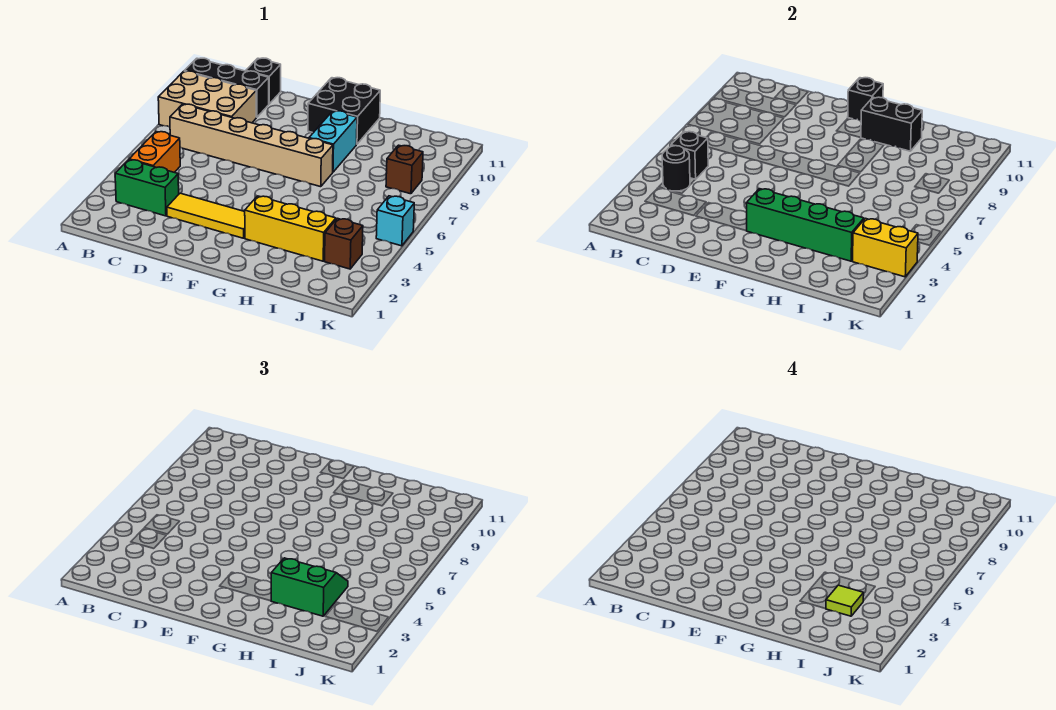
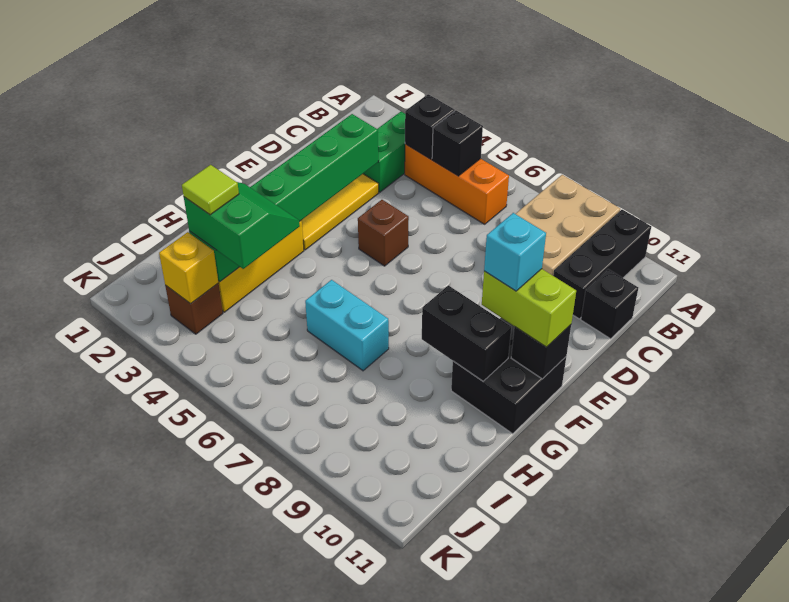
orange brick B4:B5 level 1 -> orange brick B4:B6 level 1
black round brick B4 level 2 -> black brick B4 level 2
tan brick B7:G7 level 1 -> none
green brick F3:I3 level 2 -> green brick D3:I3 level 2
none -> lime brick F10:F11 level 3
cyan brick G8:G9 level 1 -> cyan brick H6:H7 level 1
black brick G10:H10 level 2 -> black brick G9:G10 level 2
green slope H3:I4 level 3 top 3 -> green slope H3:I4 level 3 top I
yellow brick J3:K3 level 2 -> yellow brick J3 level 2
brown brick J8 level 1 -> brown brick E5 level 1
cyan brick K5 level 1 -> cyan brick F10 level 4

